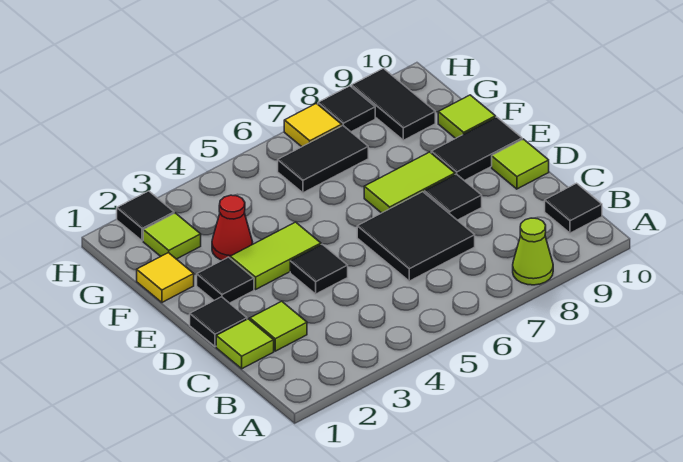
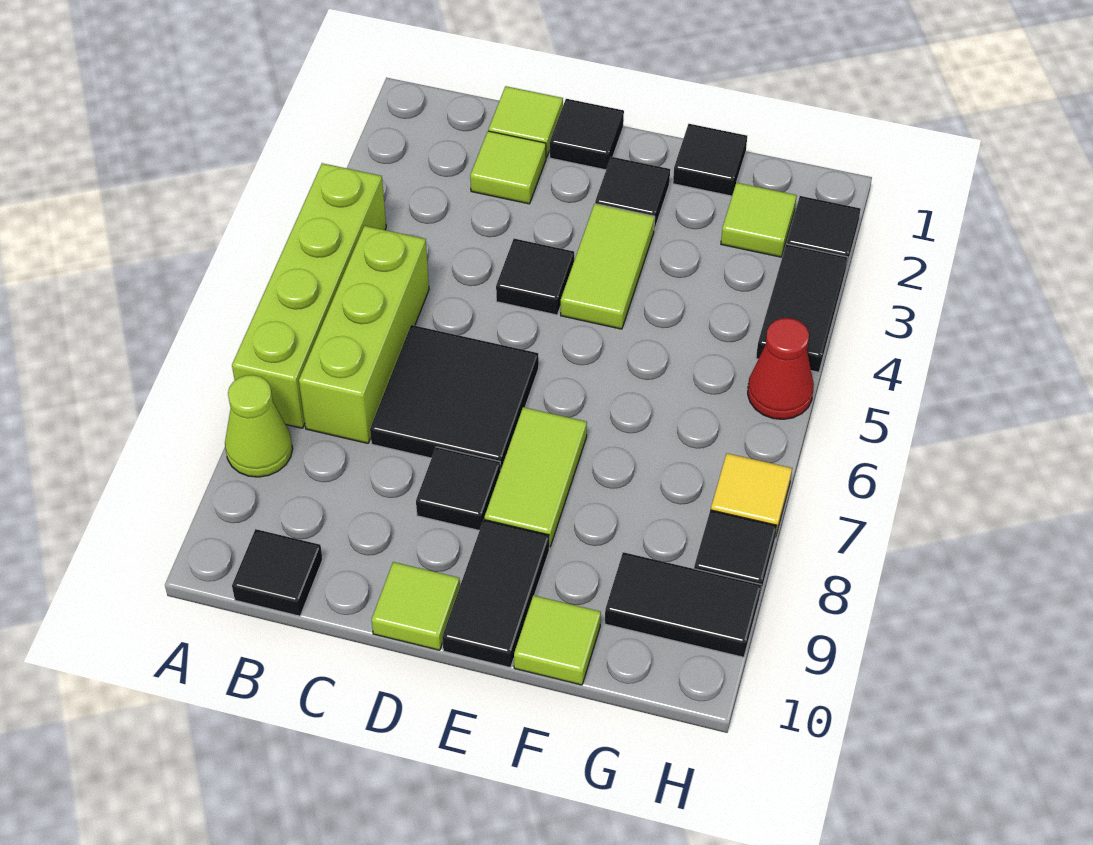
none -> lime brick A4:A7 level 1
none -> lime brick B5:B7 level 1
yellow tile F1 level 1 -> black tile F1 level 1
red cone F3 level 1 -> red cone H5 level 1
black tile G6:G7 level 1 -> black tile H3:H4 level 1

